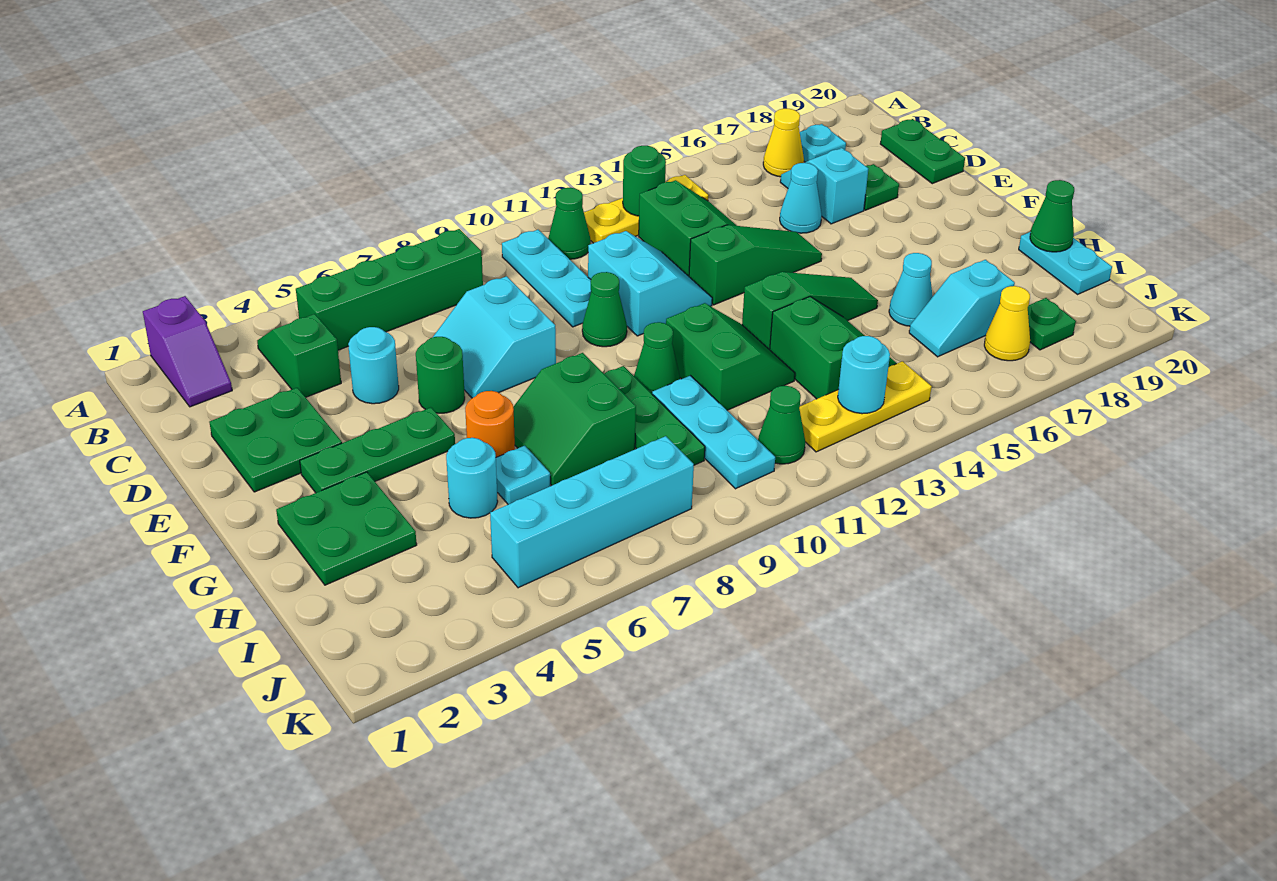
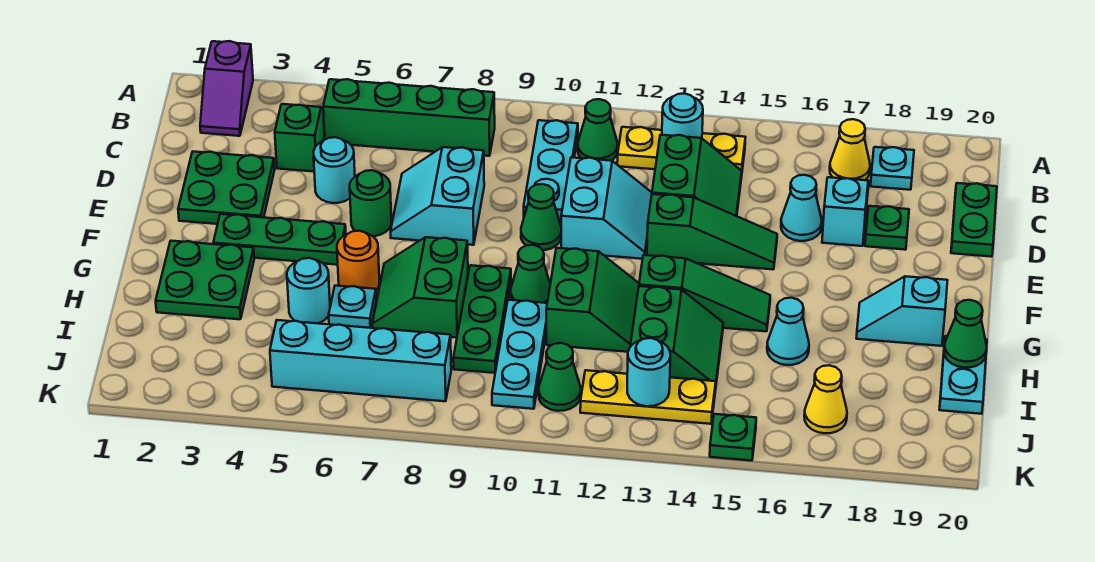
green round brick B13 level 2 -> cyan round brick B13 level 2
cyan slope I16:I17 level 1 top 17 -> cyan slope G18:G19 level 1 top 19
green plate J18 level 1 -> green plate K15 level 1

